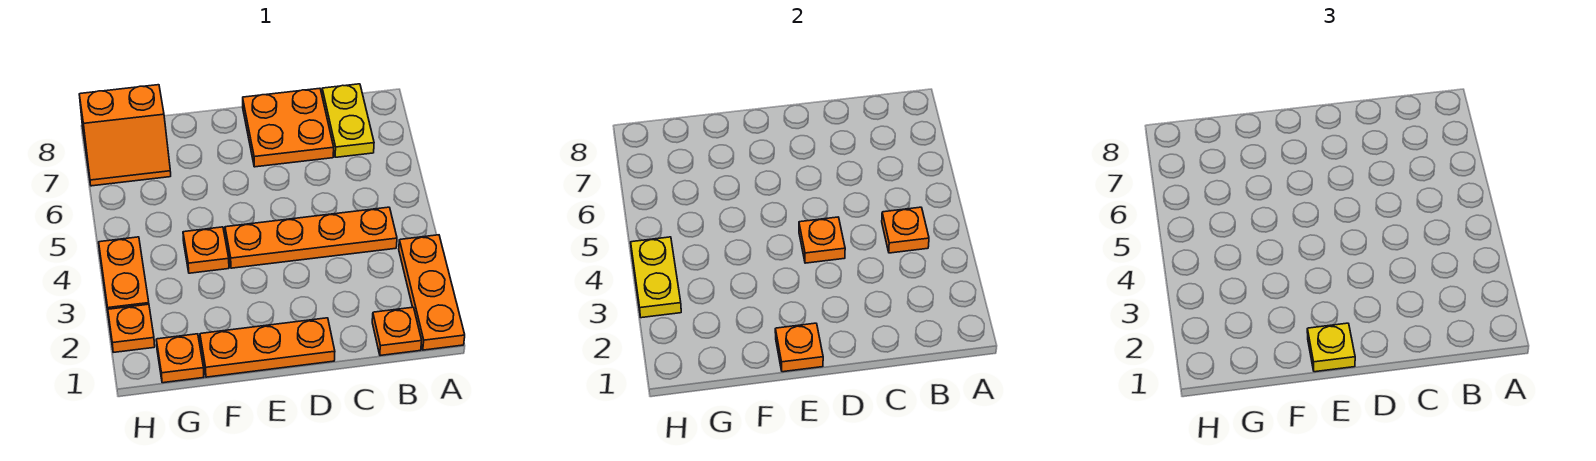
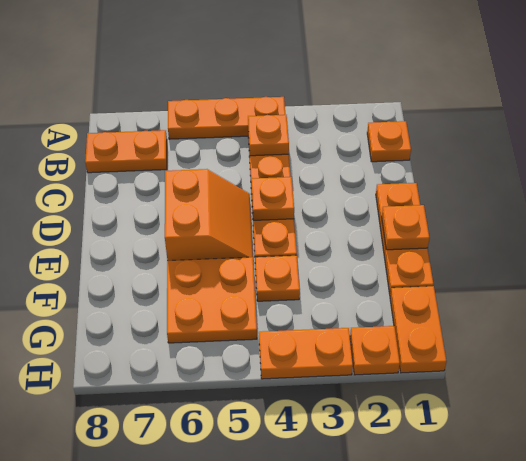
orange plate A1:A3 level 1 -> orange plate A4:A6 level 1
yellow plate B7:B8 level 1 -> orange plate B7:B8 level 1
orange plate C7:D8 level 1 -> orange plate F5:G6 level 1
yellow plate E1 level 3 -> none
orange plate G1 level 1 -> orange plate G1:H1 level 1
orange slope G7:H8 level 1 top 8 -> orange slope D5:E6 level 1 top 6
yellow plate H3:H4 level 2 -> none

